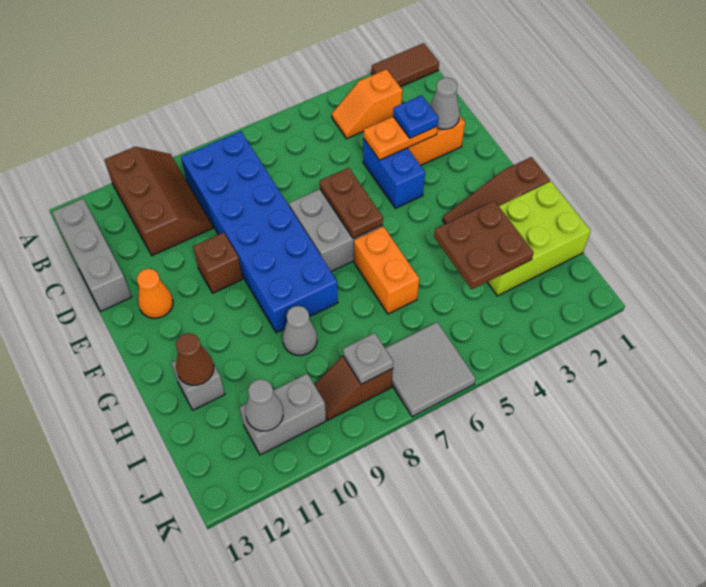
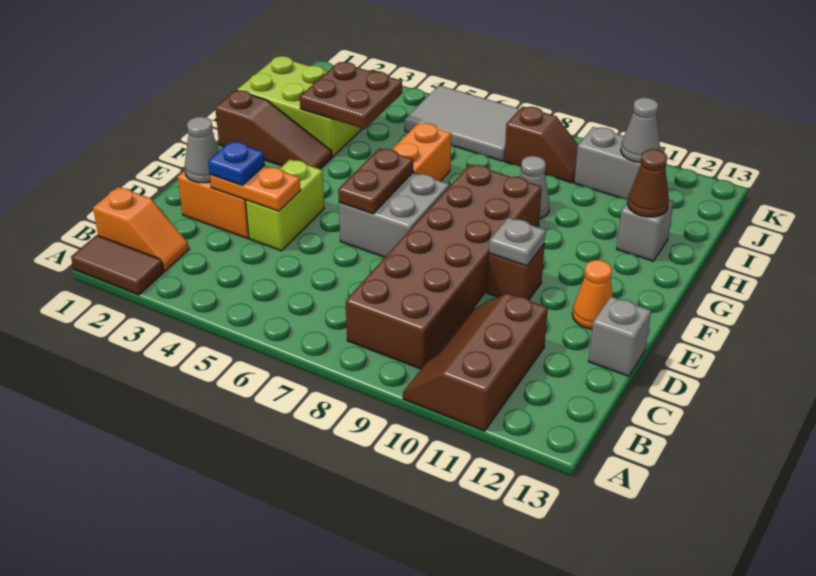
orange slope B3:B4 level 1 top 3 -> orange slope B1:B2 level 1 top 1
blue brick B8:G9 level 1 -> brown brick B8:G9 level 1
grey brick B13:D13 level 1 -> grey brick D13 level 1
blue brick D4:E4 level 1 -> lime brick D4:E4 level 1
grey tile J6:K7 level 1 -> grey tile J5:K7 level 1
grey plate J8 level 2 -> grey plate E10 level 2

